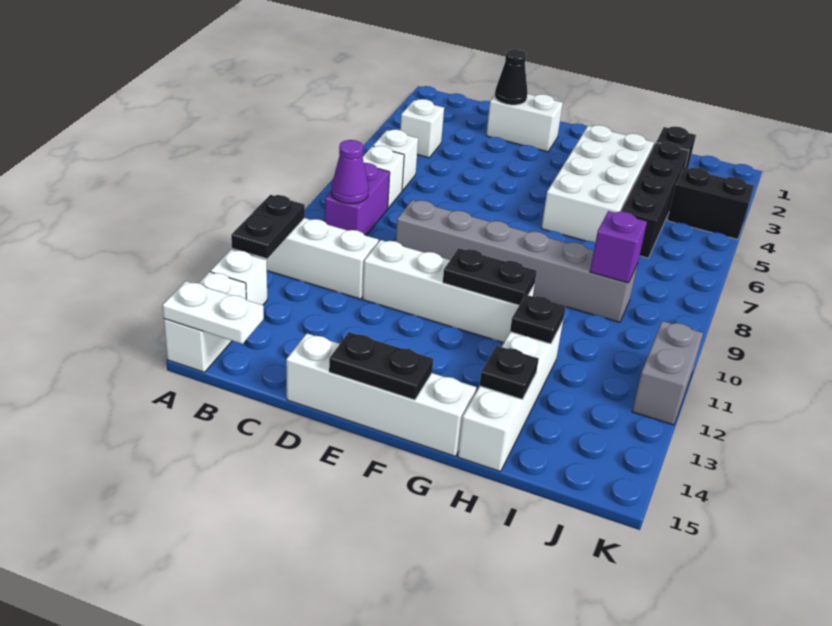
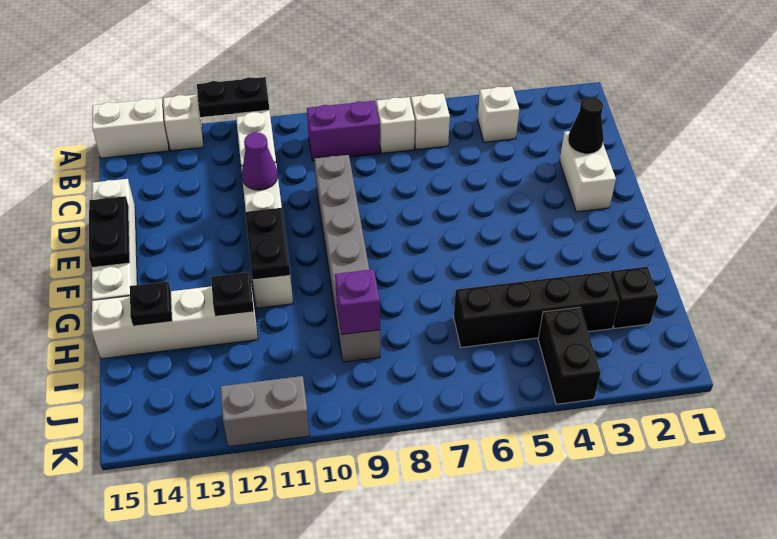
white plate A15:B15 level 2 -> none
purple cone B9 level 2 -> purple cone D11 level 2
white brick G3:H6 level 1 -> none

